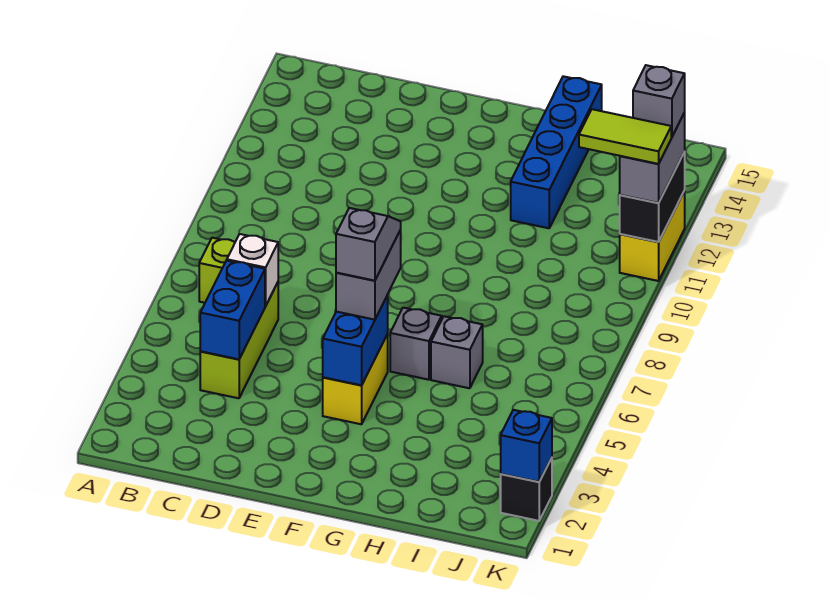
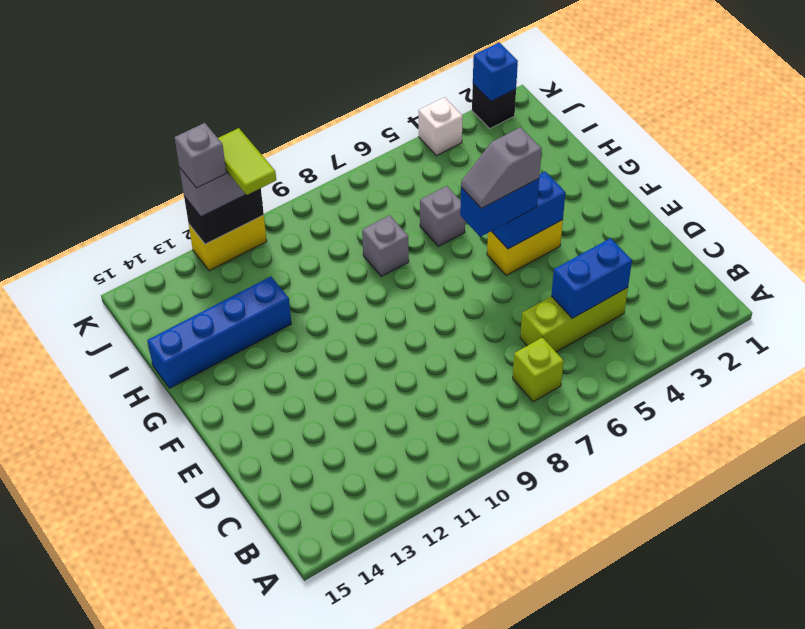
white brick C6 level 2 -> white brick K4 level 1
grey brick F5:F6 level 3 -> blue brick F5:F6 level 3
grey brick G6 level 1 -> grey brick H8 level 1

